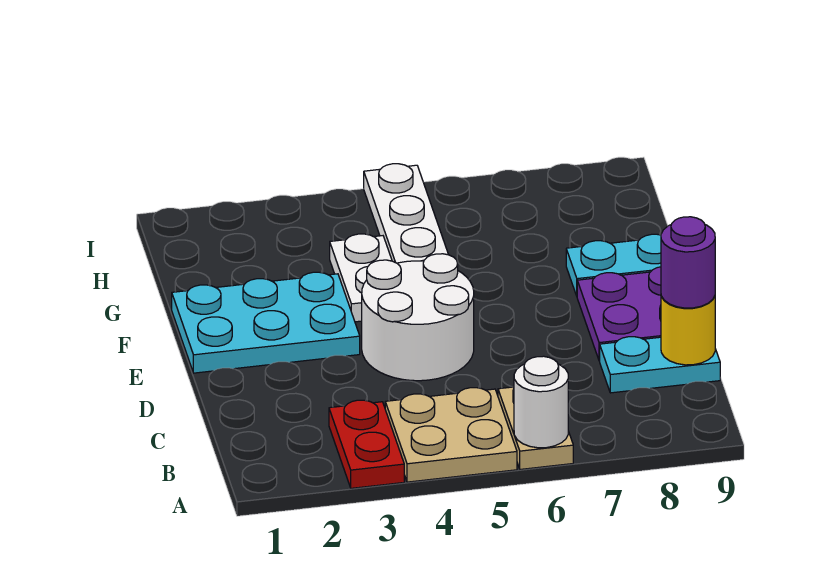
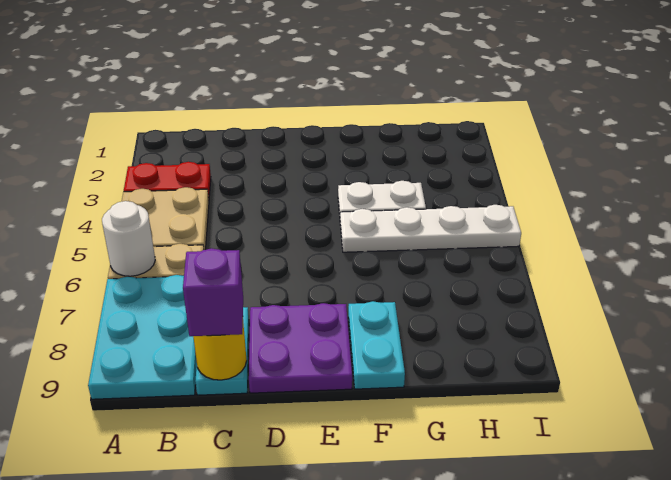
purple round brick C9 level 3 -> purple brick C9 level 3
white round brick D4:E5 level 1 -> none
cyan plate E1:F3 level 1 -> cyan plate A7:B9 level 1

